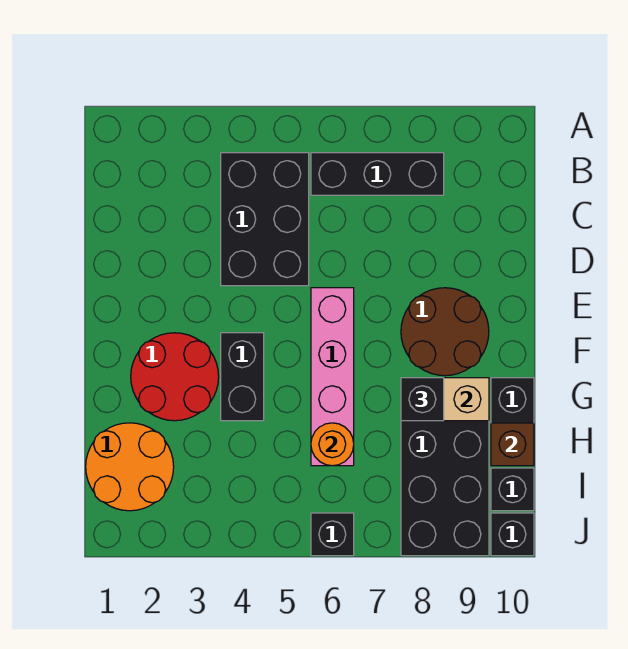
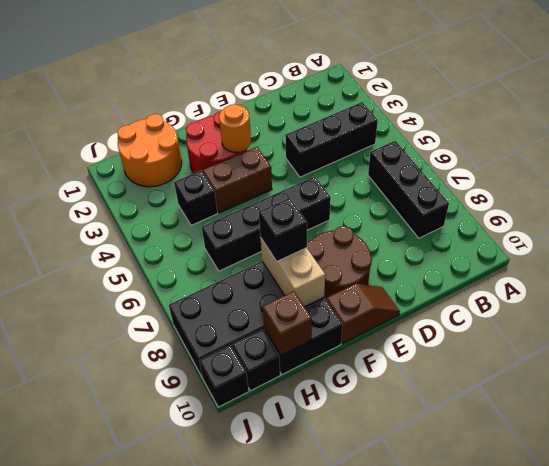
black brick B4:D5 level 1 -> black brick B4:D4 level 1
pink brick E6:H6 level 1 -> black brick E6:H6 level 1
none -> brown slope E10:F10 level 1 top F
black brick F4:G4 level 1 -> brown brick F4:G4 level 1
orange round brick H6 level 2 -> orange round brick F3 level 2
black brick J6 level 1 -> black brick H4 level 1

